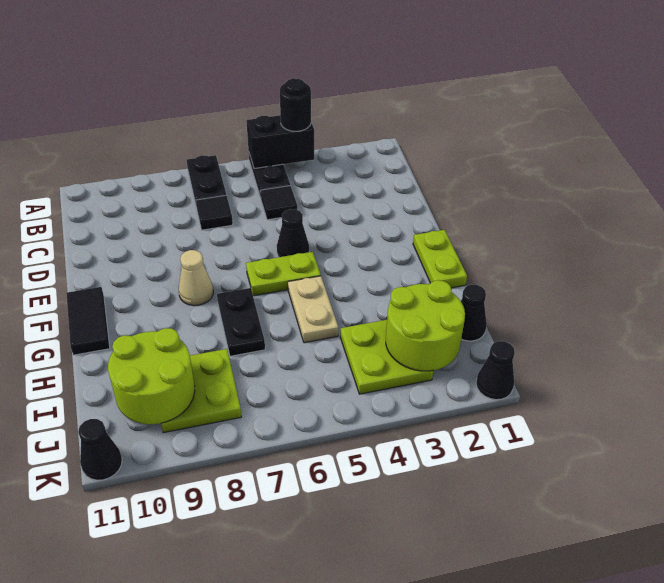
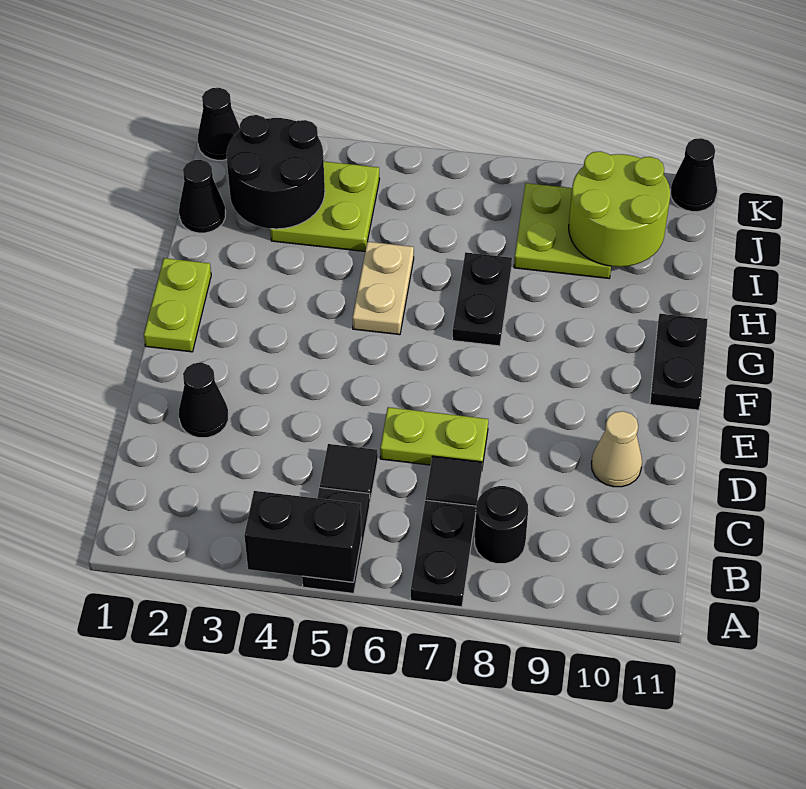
black round brick A4 level 3 -> black round brick B8 level 1
black cone E5 level 1 -> black cone D2 level 1
lime plate F5:F6 level 1 -> lime plate D6:D7 level 1
tan cone F8 level 1 -> tan cone D10 level 1
black tile F11:G11 level 1 -> black plate F11:G11 level 1
lime round brick I2:J3 level 2 -> black round brick I2:J3 level 2

